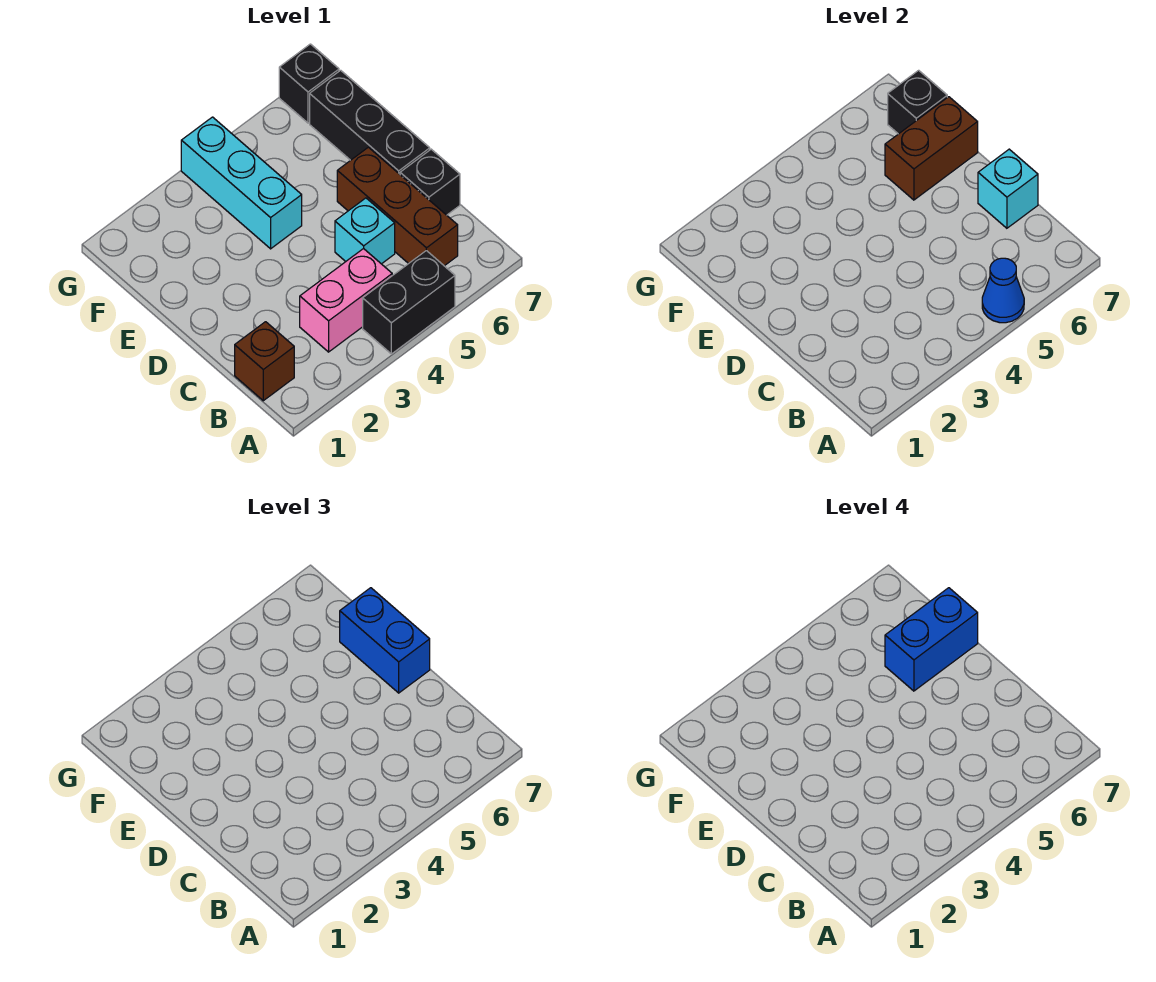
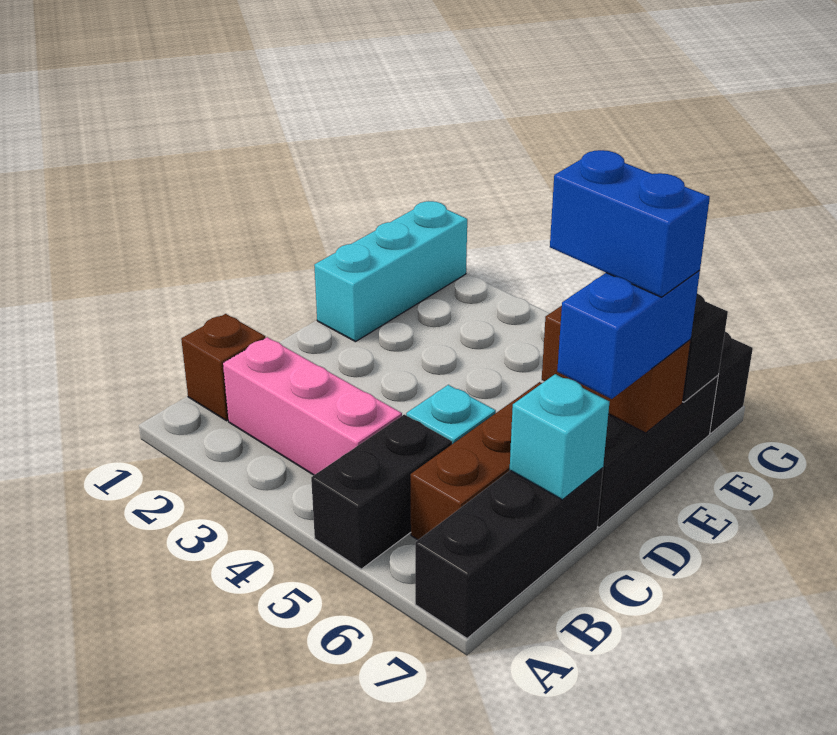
black brick A4:A5 level 1 -> black brick A5:B5 level 1
blue cone A5 level 2 -> none
pink brick B3:B4 level 1 -> pink brick B2:B4 level 1
black brick C7 level 1 -> black brick A7:C7 level 1
cyan brick E4:G4 level 1 -> cyan brick E1:G1 level 1

